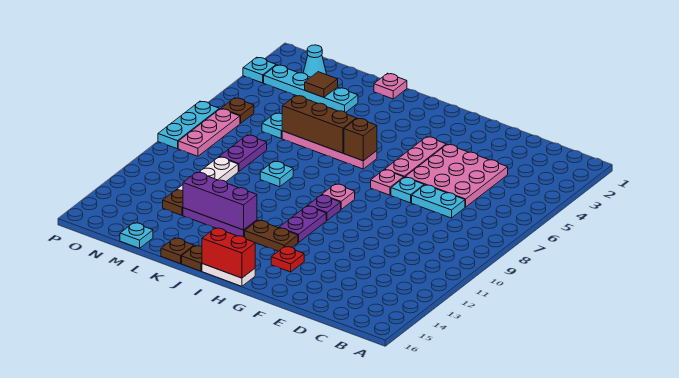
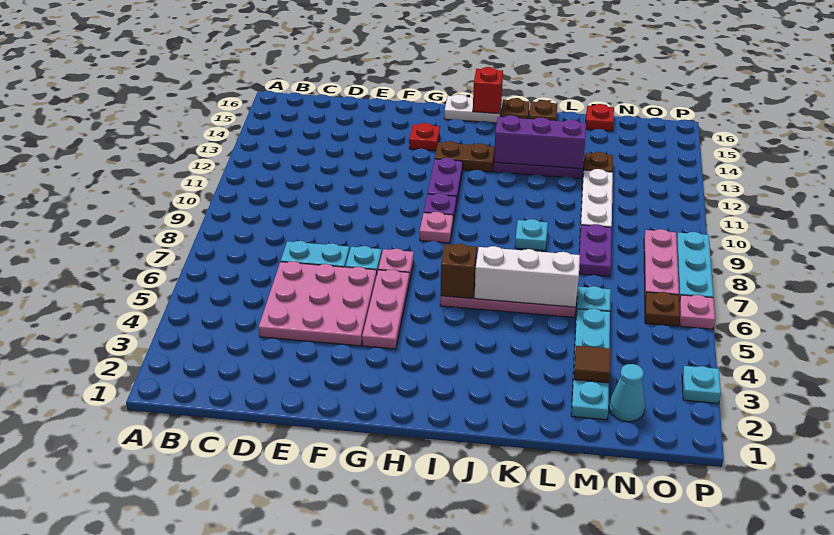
red brick H16:I16 level 2 -> red brick I16 level 2
brown brick J6:L6 level 2 -> white brick J6:L6 level 2
pink plate K1 level 1 -> pink plate P6 level 1
cyan plate L3:O3 level 1 -> cyan plate M2:M5 level 1
cyan plate M16 level 1 -> red plate M16 level 1

